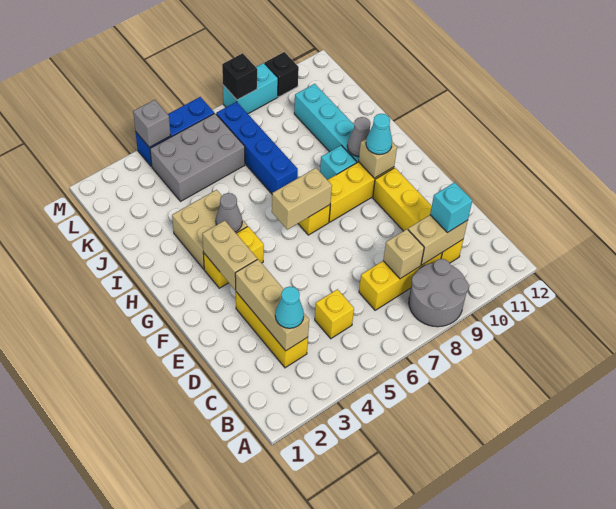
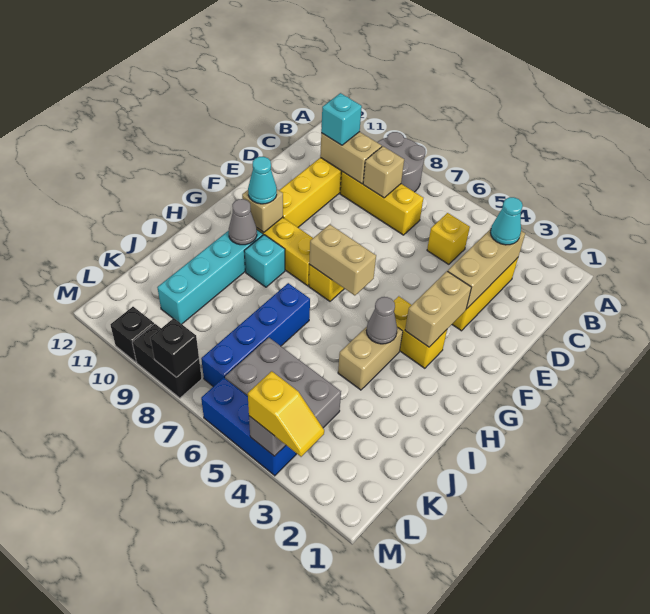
tan brick H3:I4 level 1 -> tan brick H4:I4 level 1
none -> yellow slope M3:M4 level 3 top 4
cyan brick M8:M9 level 1 -> black brick M8:M9 level 1

